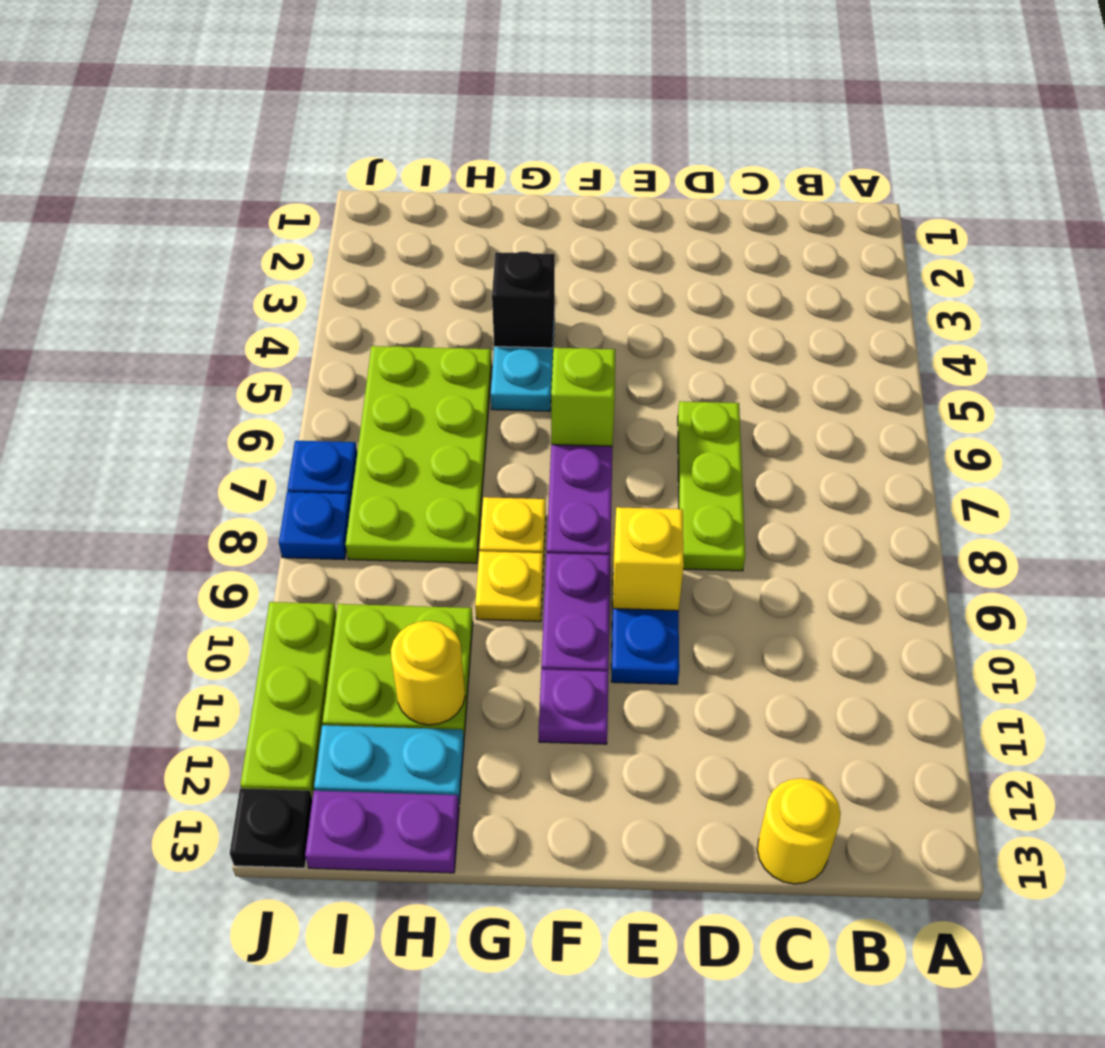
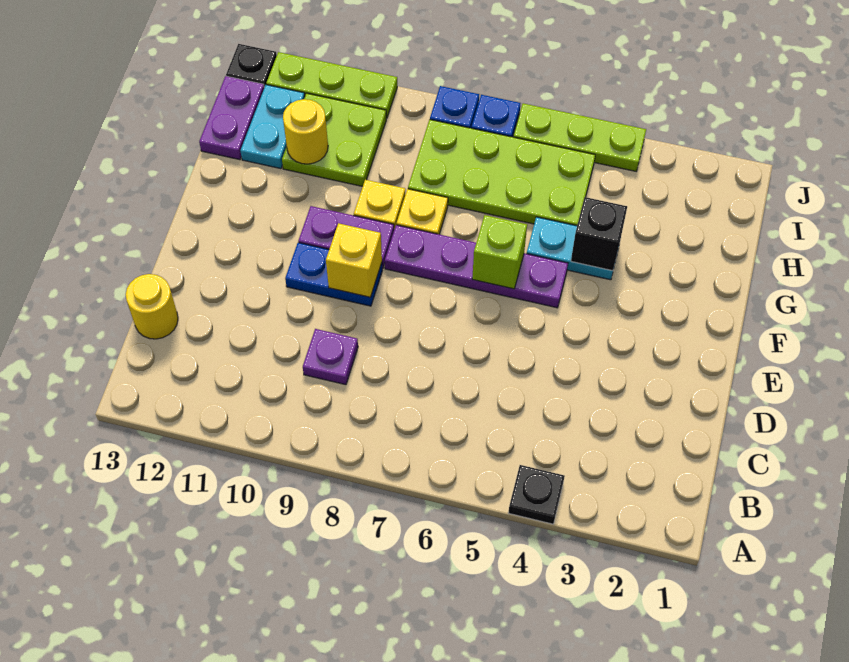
none -> black plate A4 level 1
lime plate D6:D8 level 1 -> lime plate J4:J6 level 1
purple plate F11 level 1 -> purple plate C9 level 1

